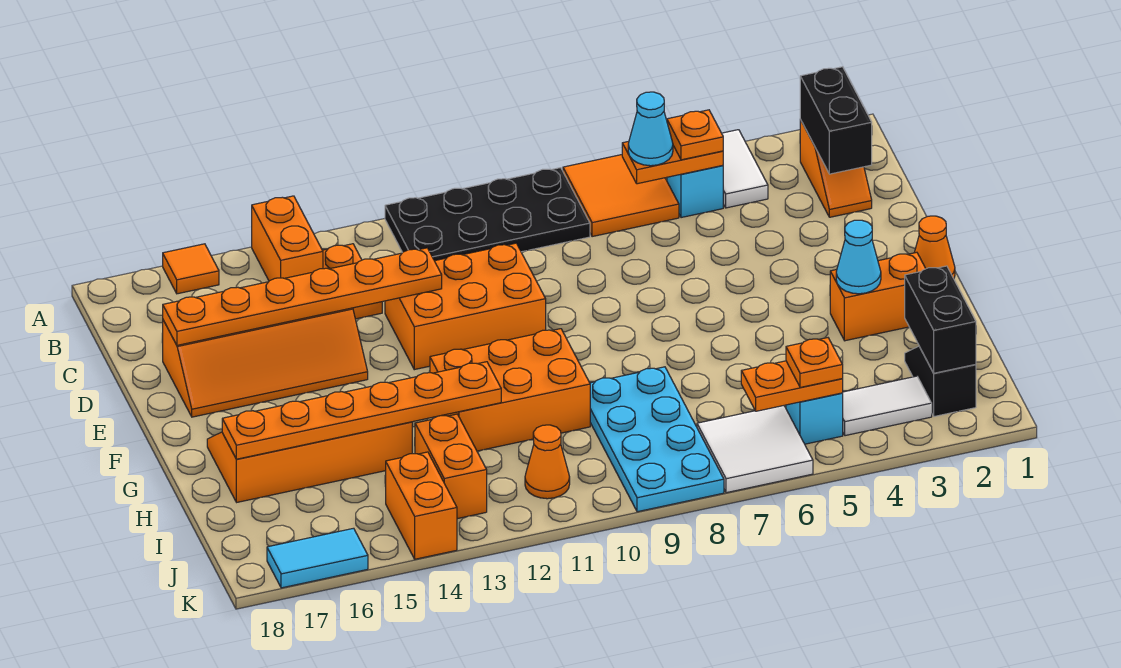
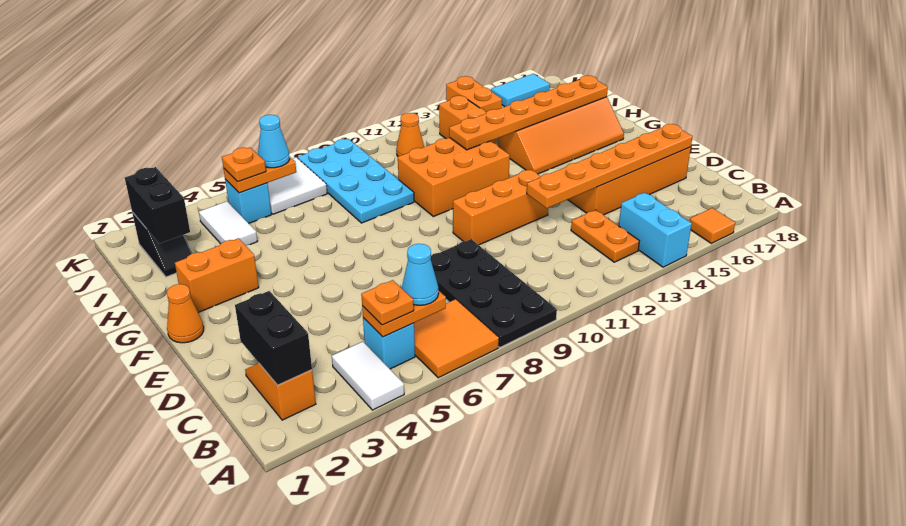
black plate A8:B11 level 1 -> black plate A8:D9 level 1
orange brick A14:B14 level 1 -> cyan brick A14:B14 level 1
orange brick D10:E12 level 1 -> orange brick E10:E12 level 1
cyan cone G3 level 2 -> cyan cone J6 level 3
white tile J3:J4 level 1 -> white tile I4:J4 level 1

